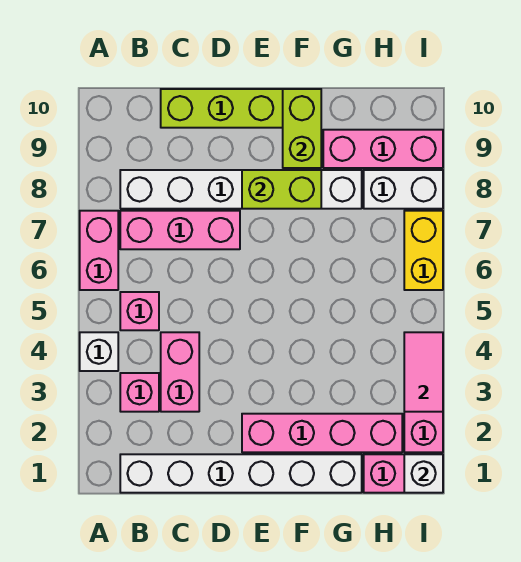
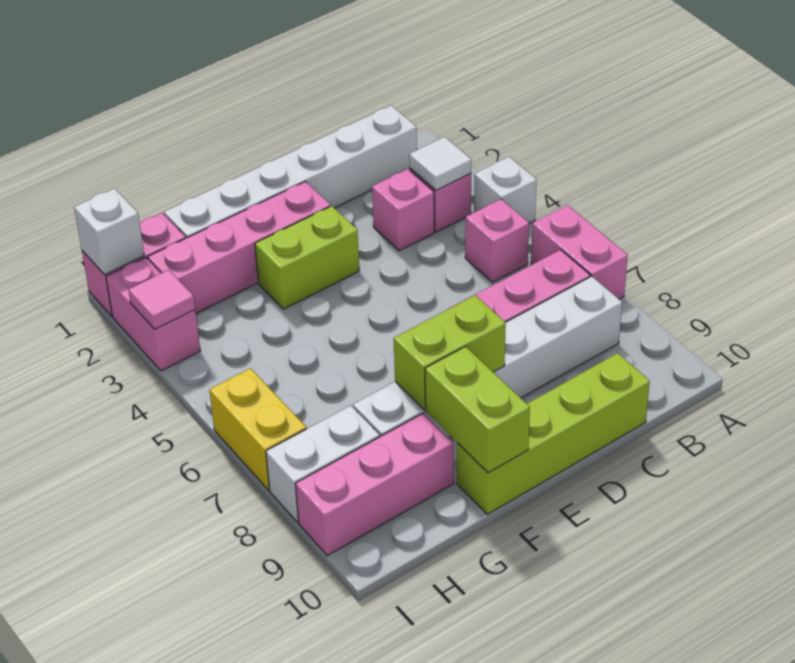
none -> white tile B3 level 2
pink brick C3:C4 level 1 -> pink brick C3 level 1
none -> lime brick E3:F3 level 1
pink tile I3:I4 level 2 -> pink tile I3 level 2

